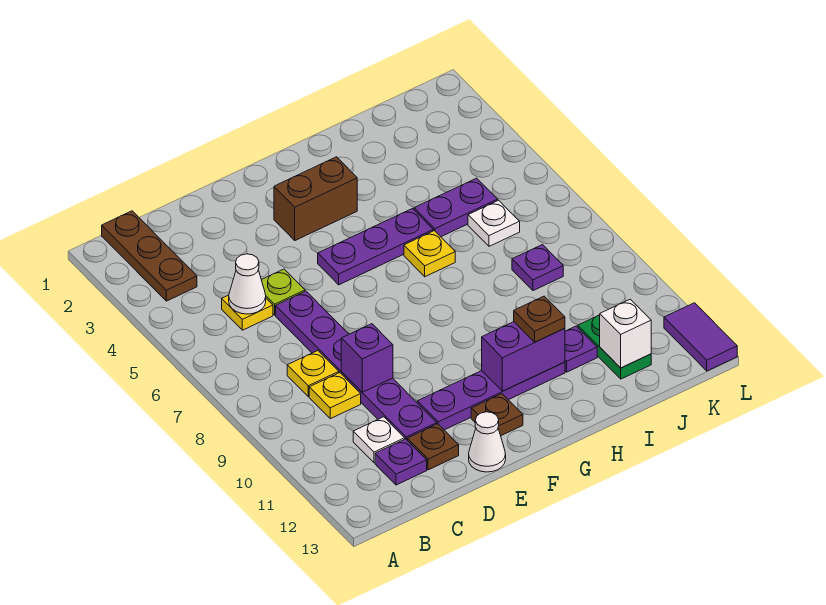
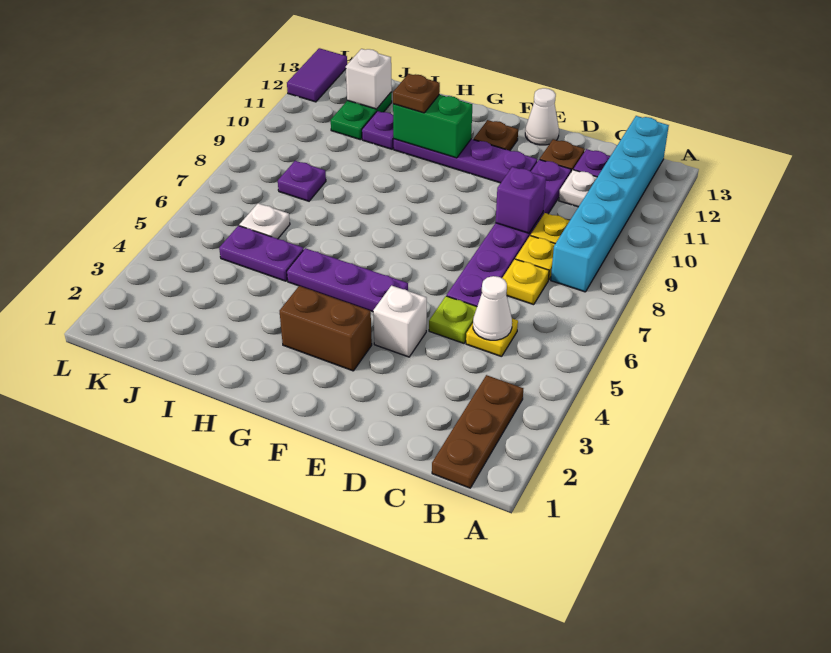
none -> cyan brick B8:B13 level 1
none -> white brick E4 level 1
purple brick G11:H11 level 2 -> green brick G11:H11 level 2
yellow plate H6 level 1 -> yellow plate C7 level 1

